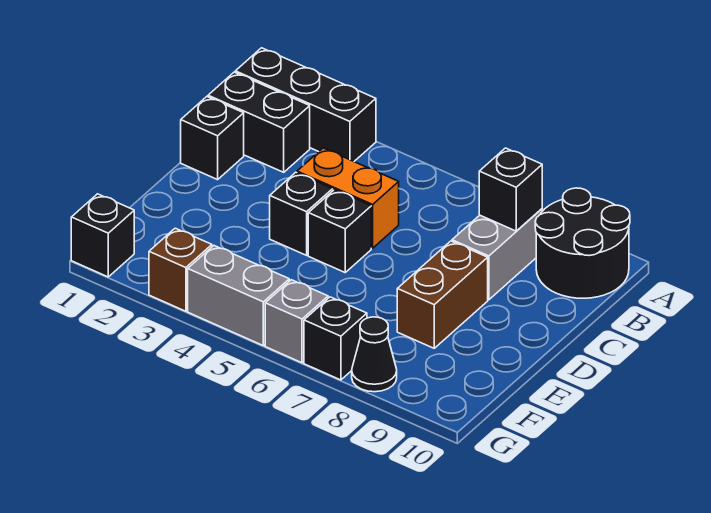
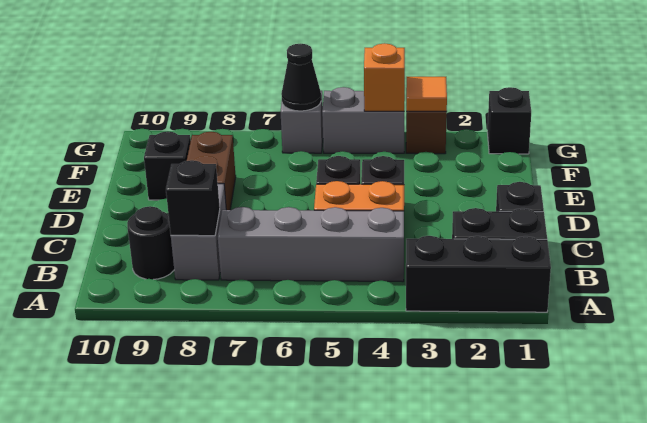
black round brick A9:B10 level 1 -> black round brick B9 level 1
none -> grey brick B4:B7 level 1
none -> orange tile G3 level 2
none -> orange brick G4 level 2
black brick G7 level 1 -> black brick E9 level 1
black cone G8 level 1 -> black cone G6 level 2

